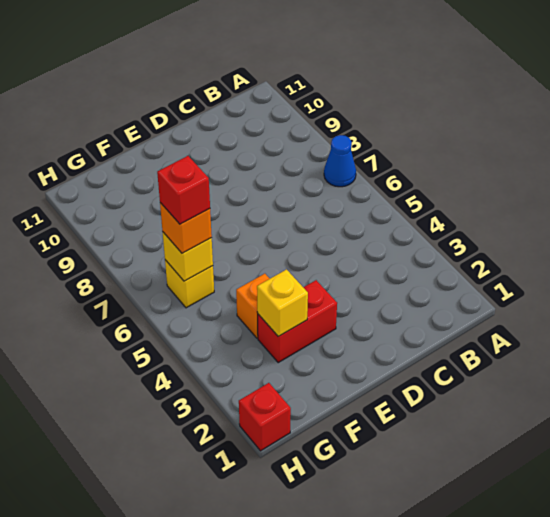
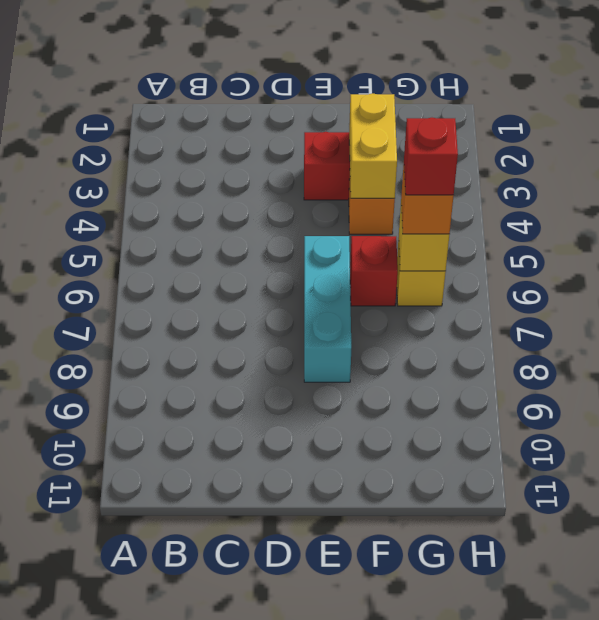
blue cone A7 level 1 -> none
none -> cyan brick E6:E8 level 1
yellow brick F3 level 2 -> yellow brick F3:F4 level 2
red brick H1 level 1 -> red brick F6 level 1

